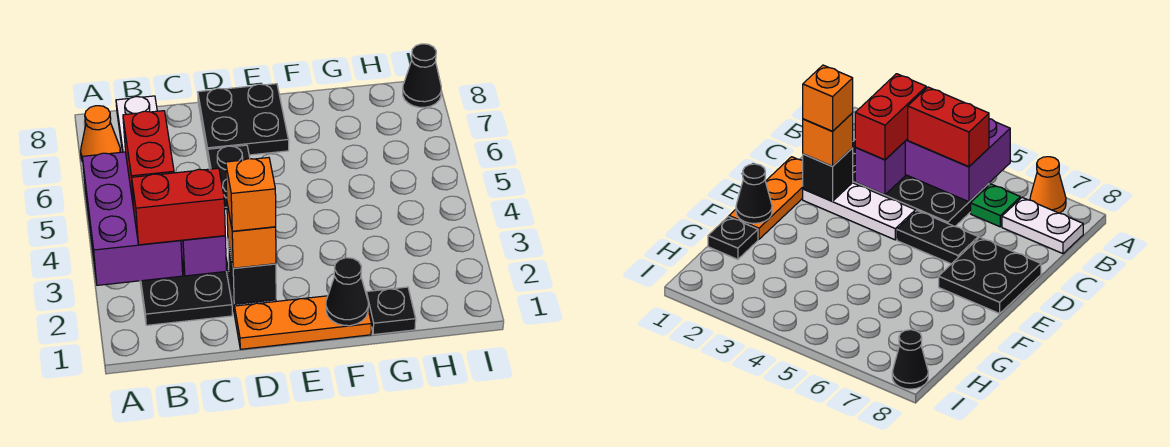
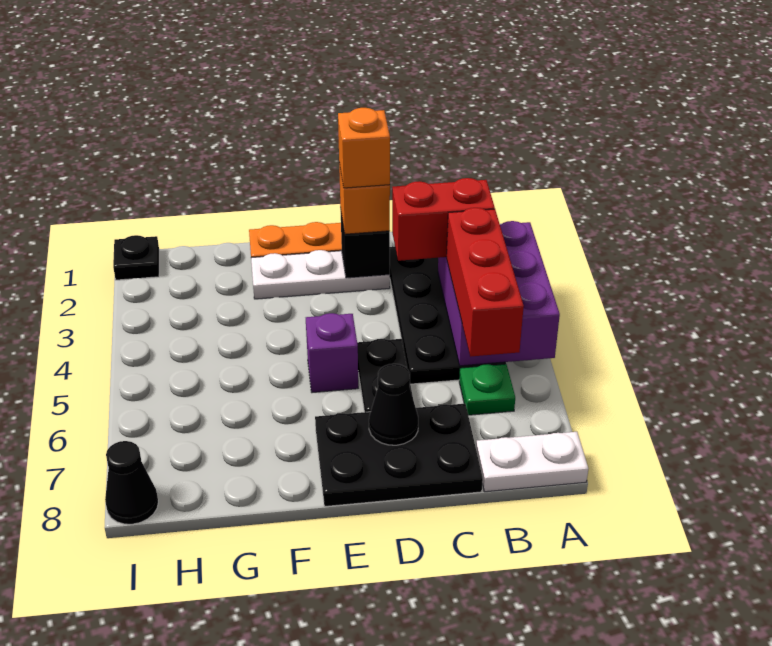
orange cone A7 level 1 -> none
red brick B4:B5 level 3 -> red brick B4:B6 level 3
white plate B7:B8 level 1 -> white plate A8:B8 level 1
purple brick C3 level 2 -> purple brick E5 level 1
white plate D2:D4 level 1 -> white plate D2:F2 level 1
black plate D7:E8 level 1 -> black plate C7:E8 level 1
black cone F1 level 2 -> black cone D7 level 2
black plate G1 level 1 -> black plate I1 level 1

